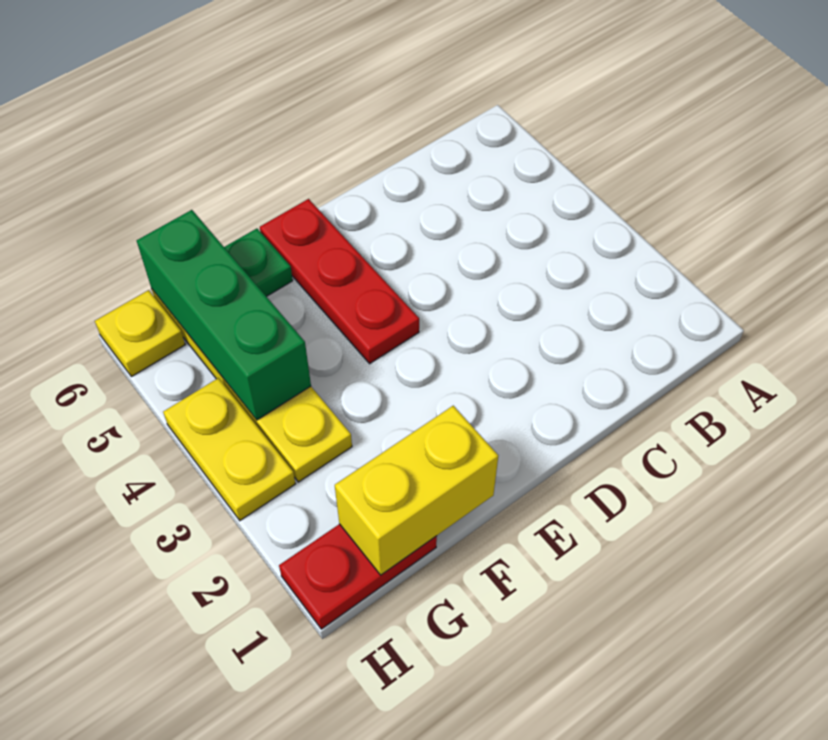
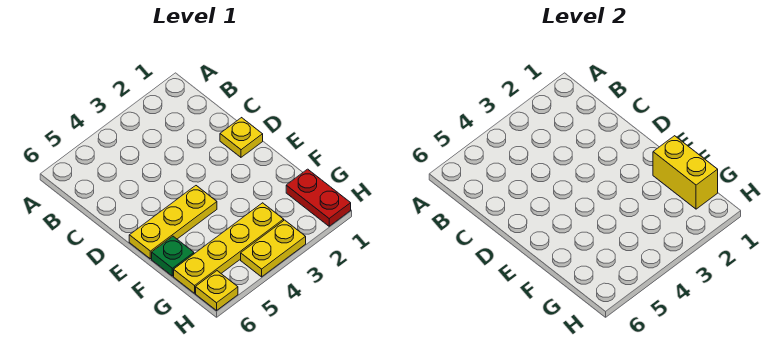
none -> yellow plate D1 level 1
red plate E4:E6 level 1 -> yellow plate E4:E6 level 1
green brick G4:G6 level 2 -> none

